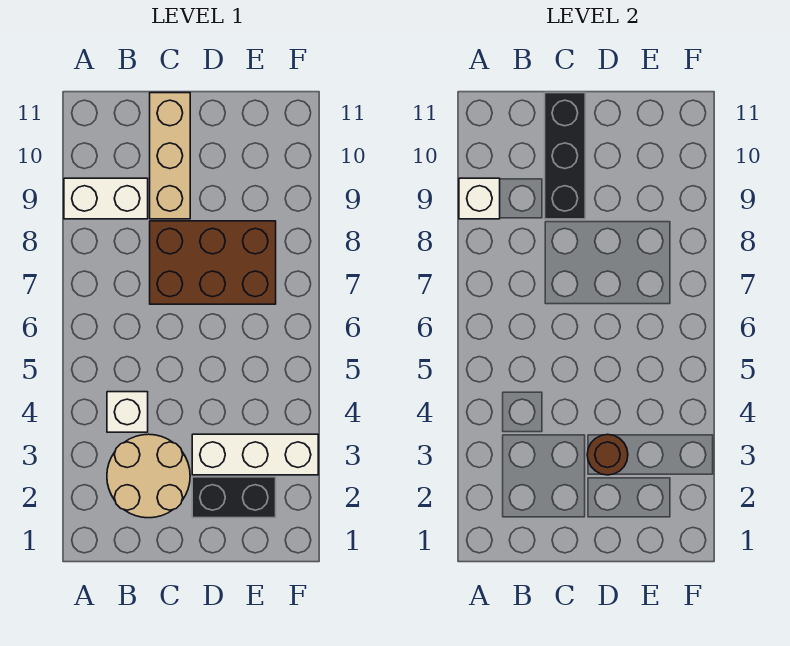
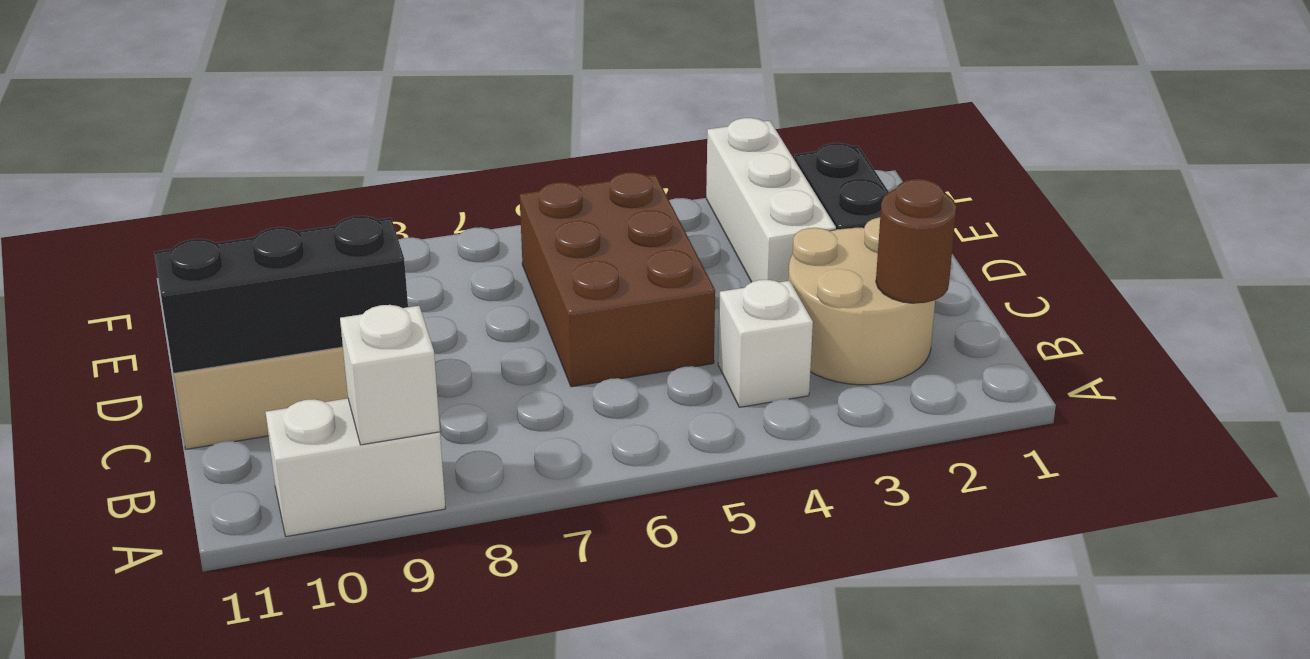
white brick A9:B9 level 1 -> white brick A9:A10 level 1
brown brick C7:E8 level 1 -> brown brick C5:E6 level 1
brown round brick D3 level 2 -> brown round brick B2 level 2

